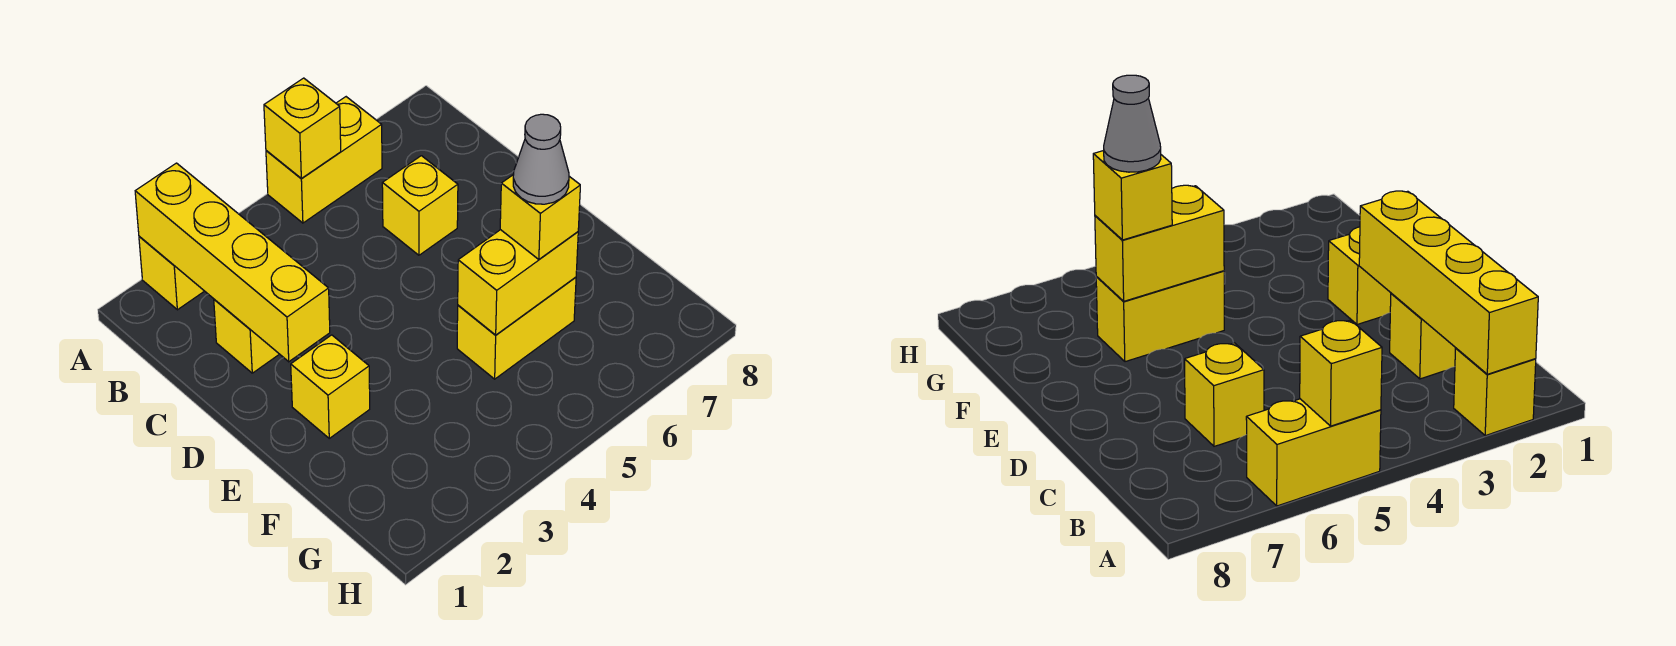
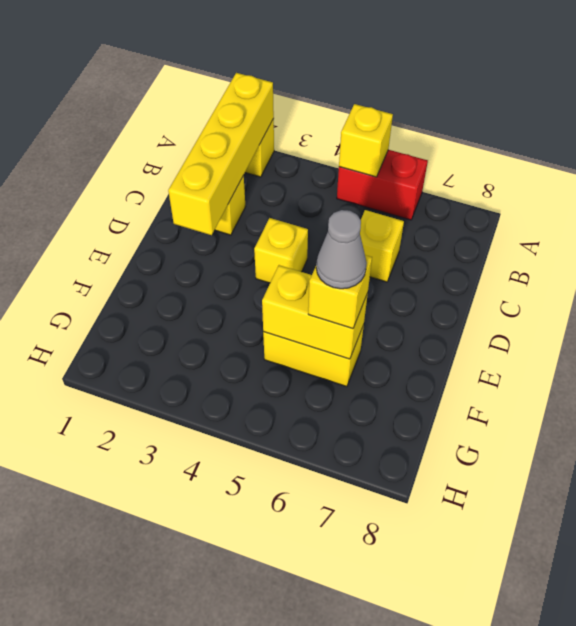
yellow brick A5:A6 level 1 -> red brick A5:A6 level 1
yellow brick E2 level 1 -> yellow brick D4 level 1

